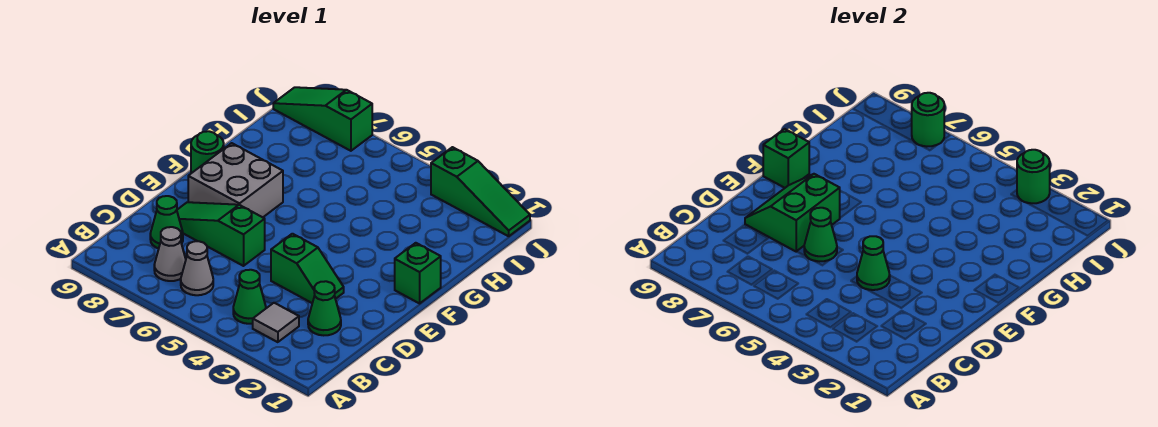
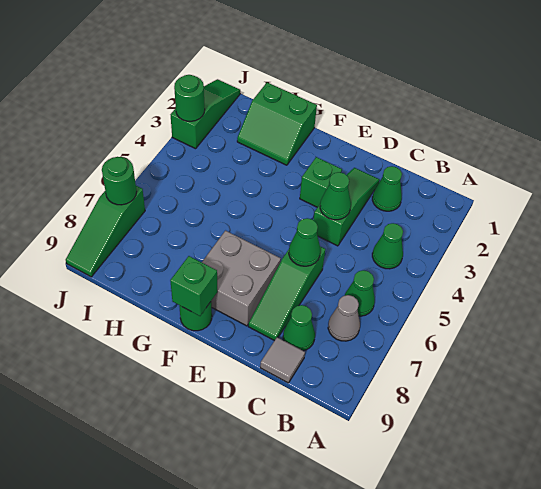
grey tile B3 level 1 -> grey tile C9 level 1
grey cone B6 level 1 -> green cone B6 level 1
green slope D3:D4 level 1 top 4 -> green slope D2:D4 level 1 top 4
green slope D7:E8 level 2 top 7 -> green slope G1:H2 level 1 top 1
green brick F1 level 1 -> green brick E3 level 1

